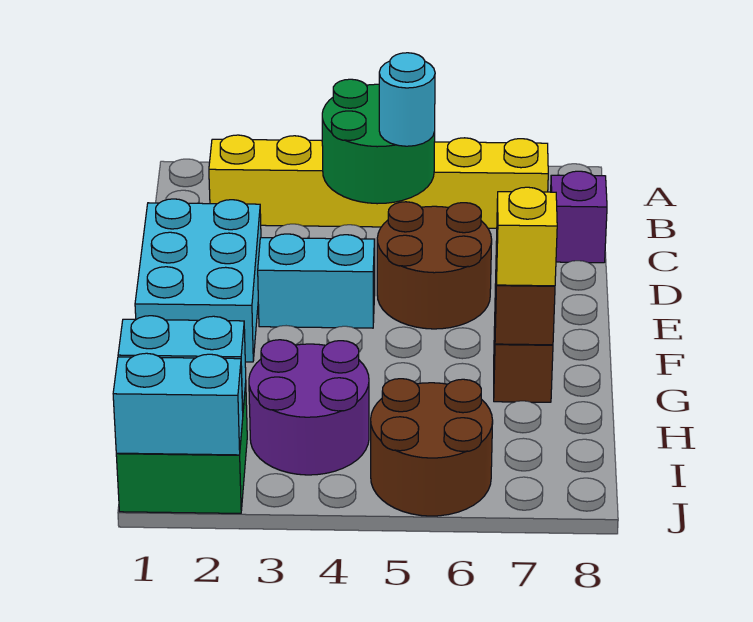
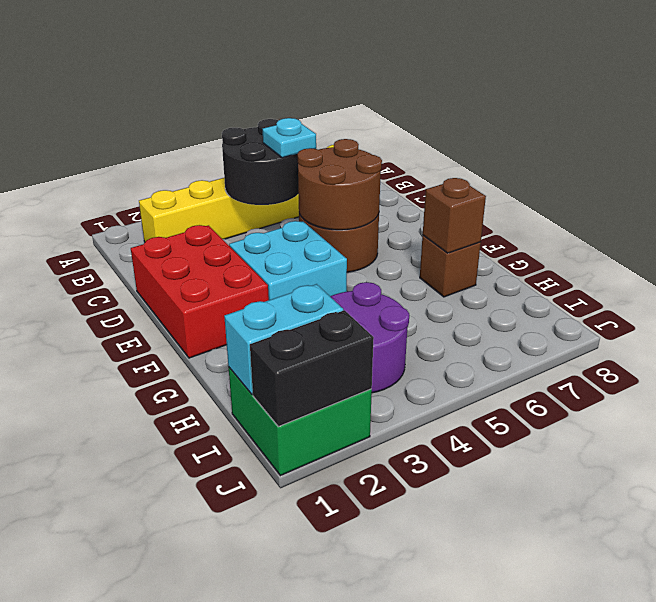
green round brick B4:C5 level 2 -> black round brick B4:C5 level 2
cyan round brick C5 level 3 -> cyan plate C5 level 3
purple brick C8 level 1 -> none
cyan brick D1:F2 level 1 -> red brick D1:F2 level 1
cyan brick E3:E4 level 1 -> cyan brick E3:F4 level 1
yellow brick G7 level 3 -> none
brown round brick I5:J6 level 1 -> brown round brick D5:E6 level 2
cyan brick J1:J2 level 2 -> black brick J1:J2 level 2

